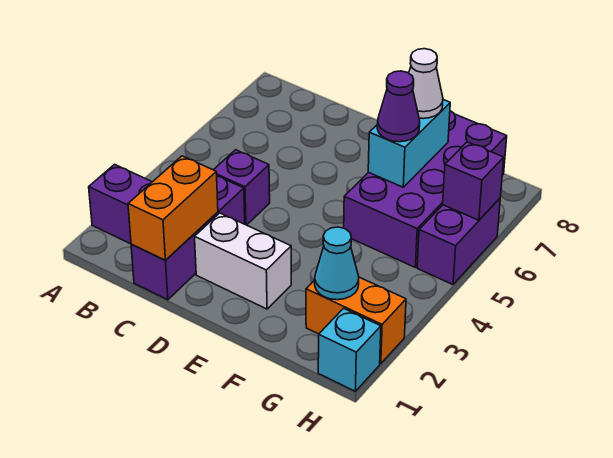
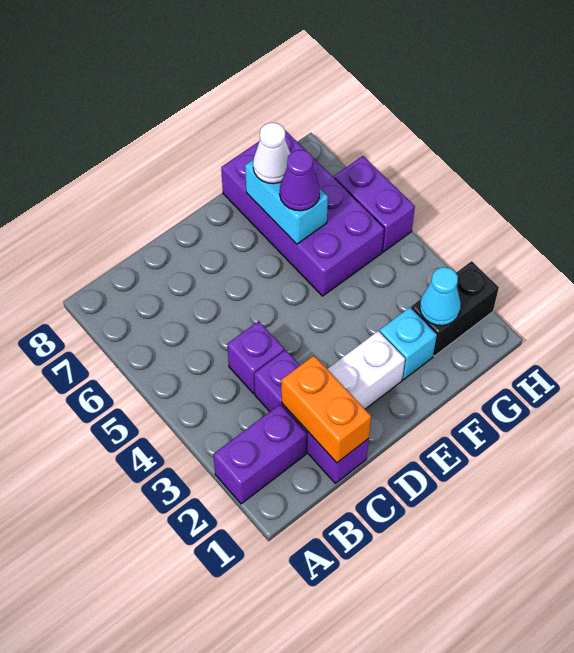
orange brick G2:H2 level 1 -> black brick G2:H2 level 1
cyan brick H1 level 1 -> cyan brick F2 level 1
purple brick H6 level 2 -> none

